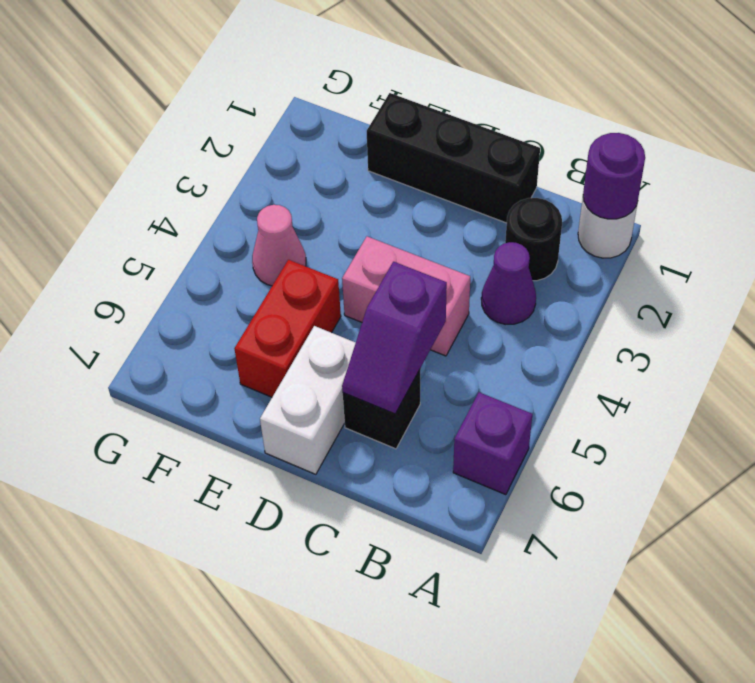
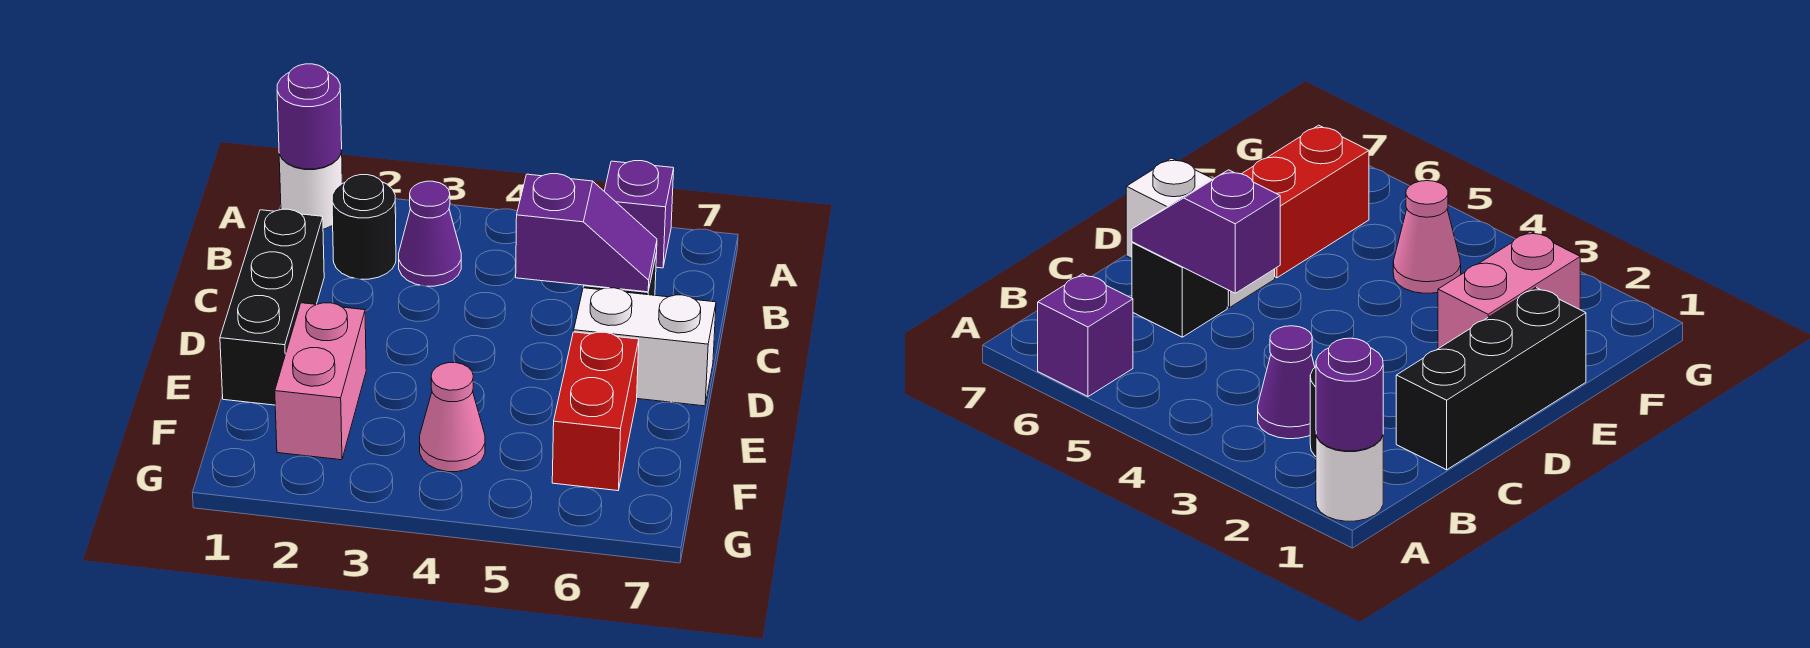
pink brick C4:D4 level 1 -> pink brick E2:F2 level 1
red brick E5:E6 level 1 -> red brick E6:F6 level 1

